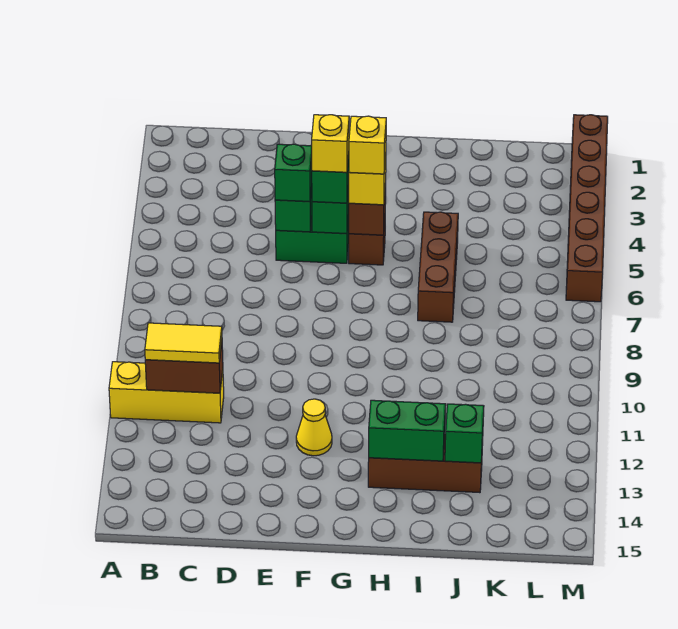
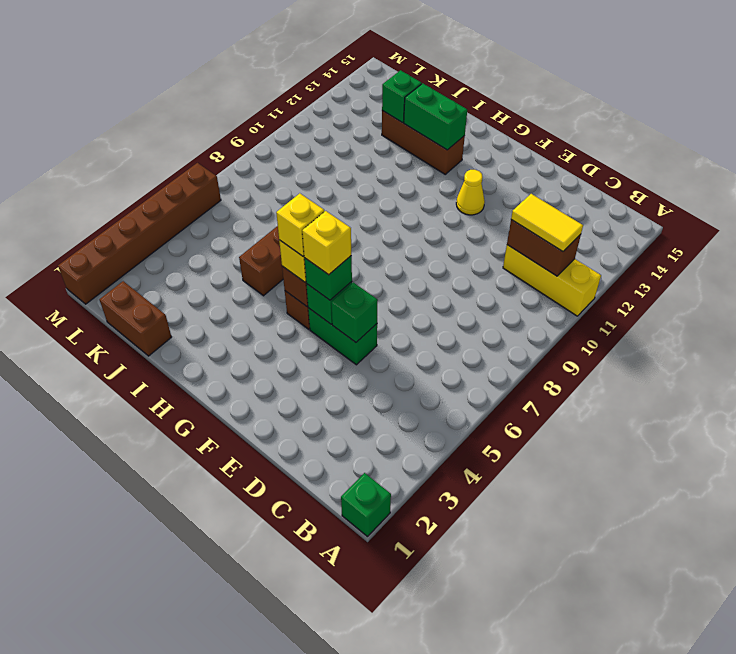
green brick E5 level 3 -> green brick A1 level 1
none -> brown brick J1:K1 level 1

